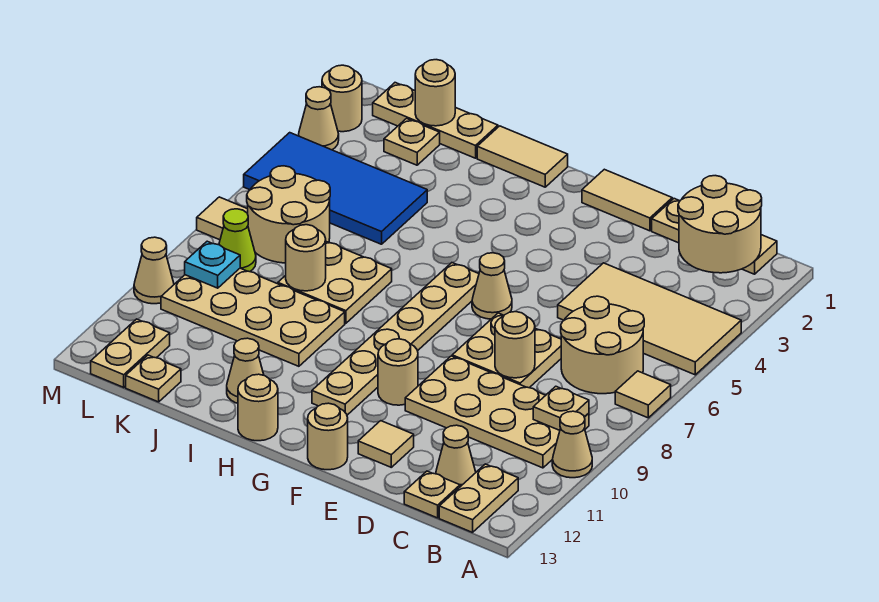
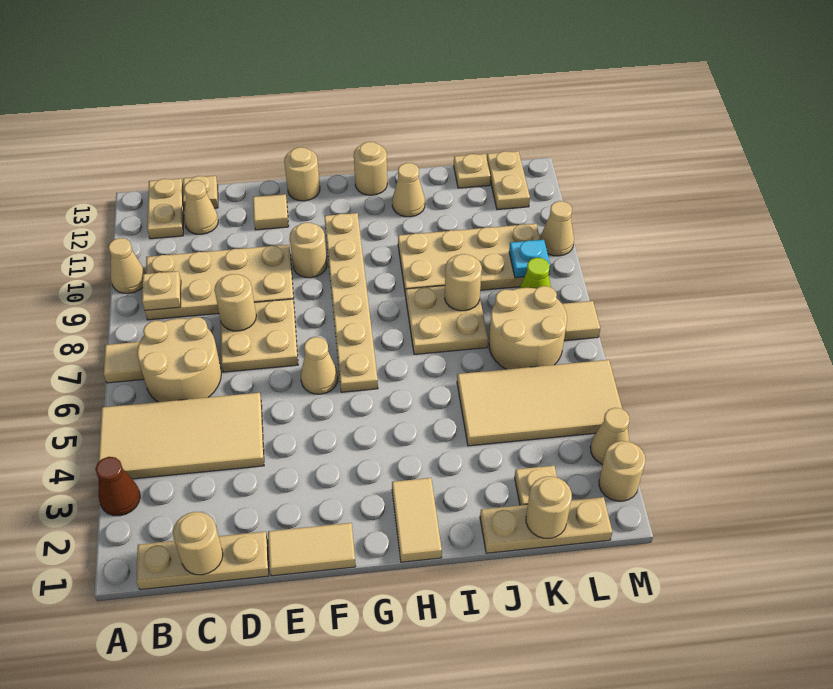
none -> brown cone A3 level 1
tan round brick B1:C2 level 2 -> tan round brick C1 level 2
tan tile H1:I1 level 1 -> tan tile H1:H2 level 1
blue tile J4:M5 level 1 -> tan tile J4:M5 level 1

